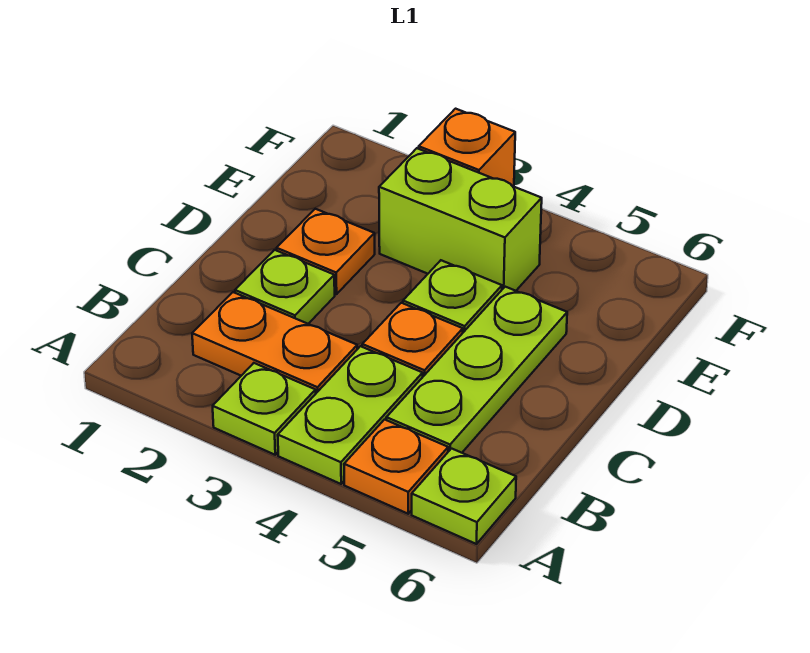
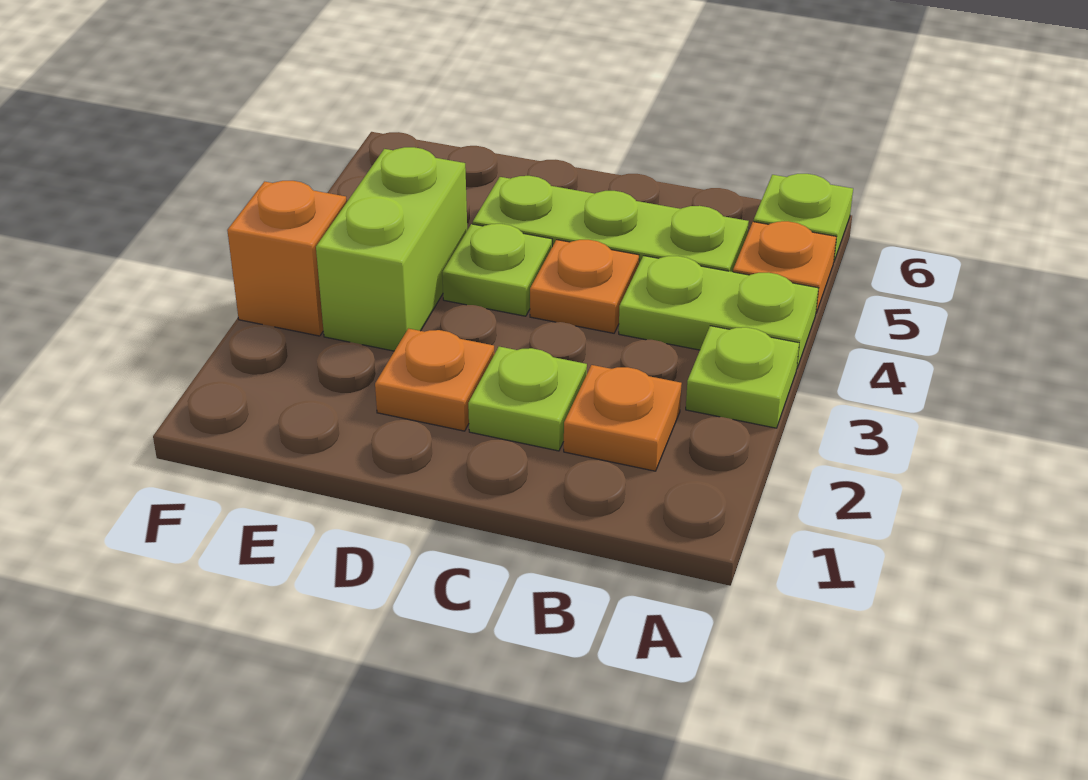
orange plate B2:B3 level 1 -> orange plate B2 level 1

